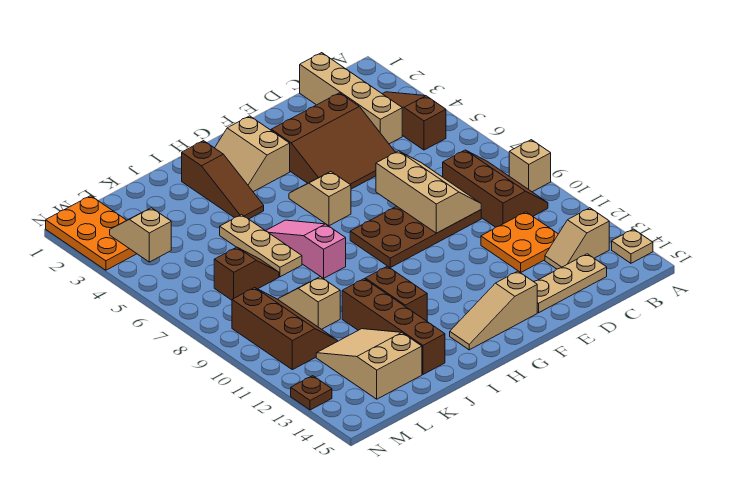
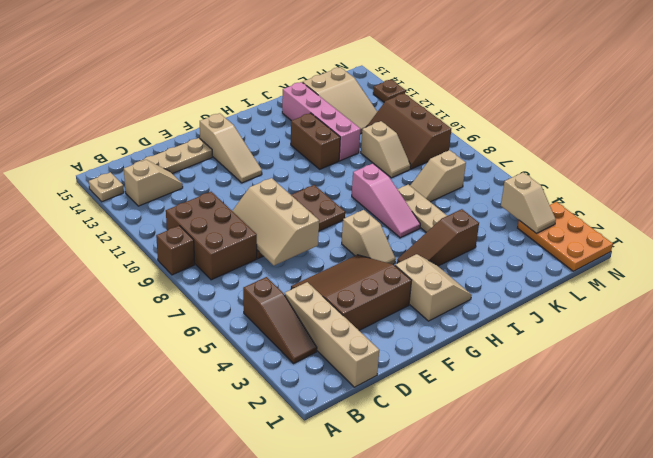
tan brick A9 level 1 -> brown brick A9 level 1
brown slope B8:C10 level 1 top C -> brown brick B8:C10 level 1
orange plate C11:D12 level 1 -> none
tan slope F14:H14 level 1 top F -> tan slope F12:F14 level 1 top 14
brown slope I2:I4 level 1 top 2 -> brown slope H4:J4 level 1 top J
brown brick J11:J14 level 1 -> pink brick J11:J14 level 1
brown slope K7:L7 level 1 top L -> tan slope K7:L7 level 1 top L

